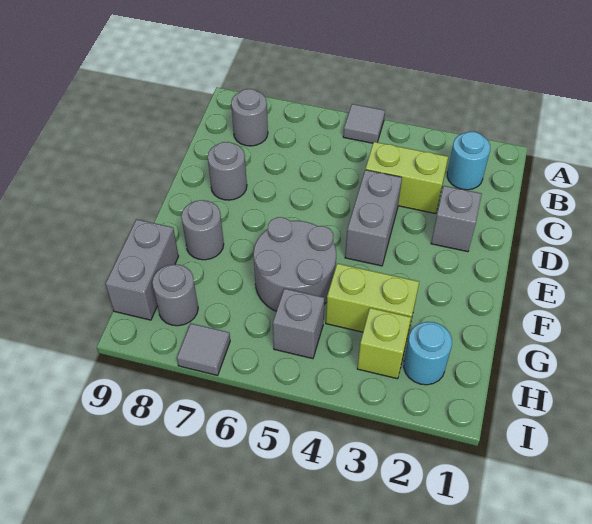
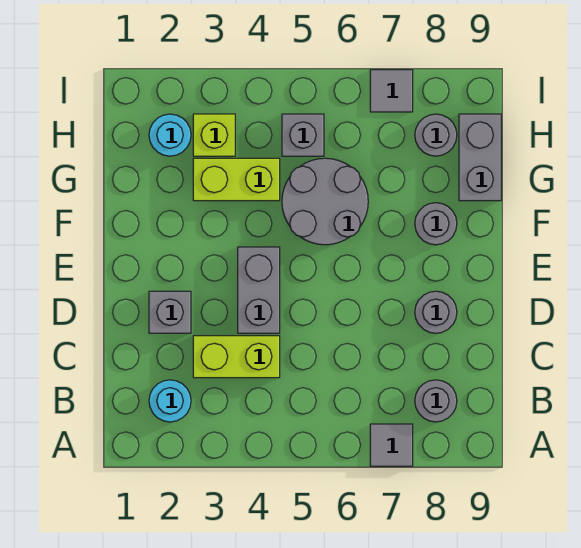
grey tile A5 level 1 -> grey tile A7 level 1

